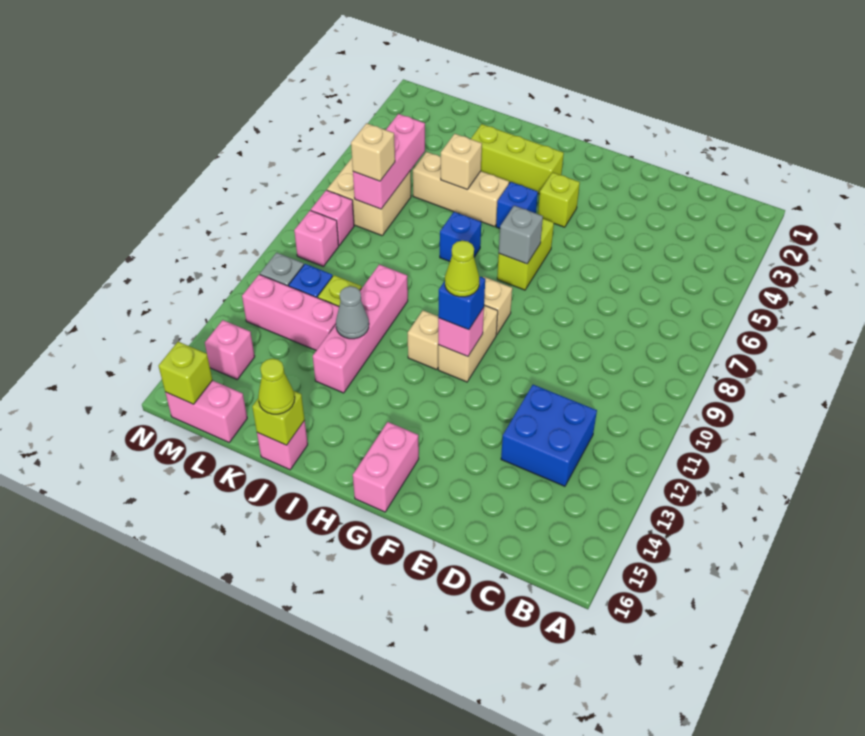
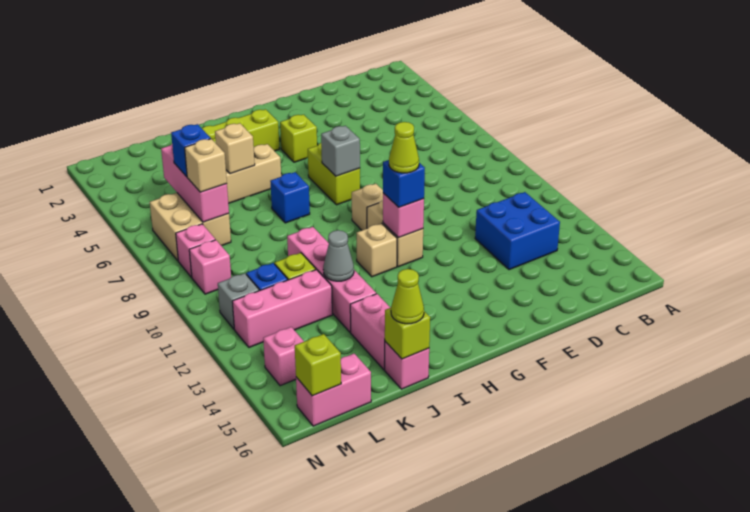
pink brick G15:G16 level 1 -> pink brick J14:J15 level 1
blue brick H5 level 1 -> blue brick L6 level 3

